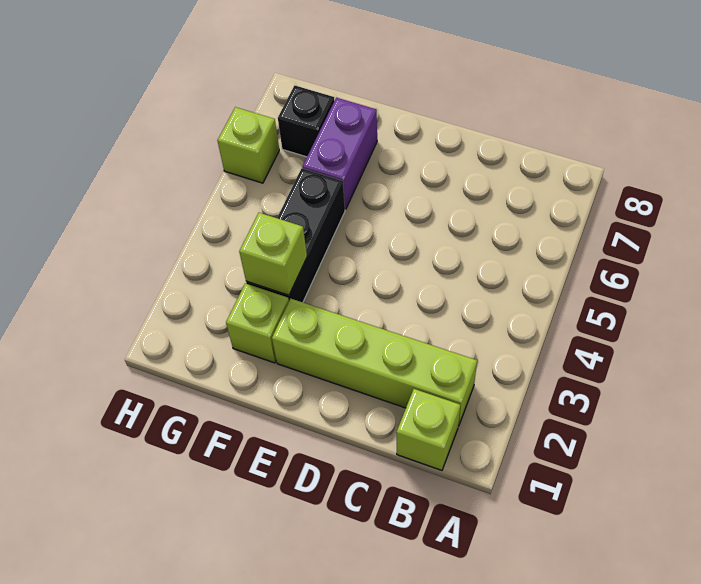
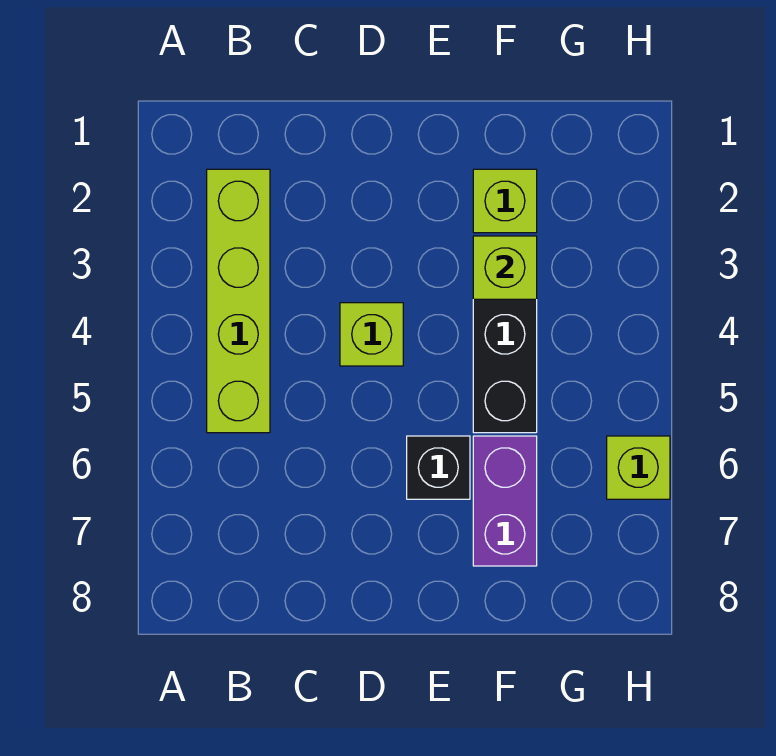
lime brick B1 level 1 -> lime brick D4 level 1
lime brick B2:E2 level 1 -> lime brick B2:B5 level 1
black brick G7 level 1 -> black brick E6 level 1

